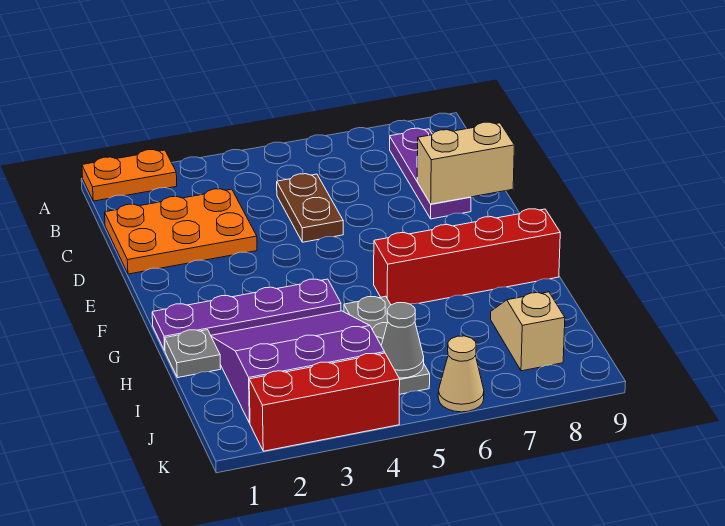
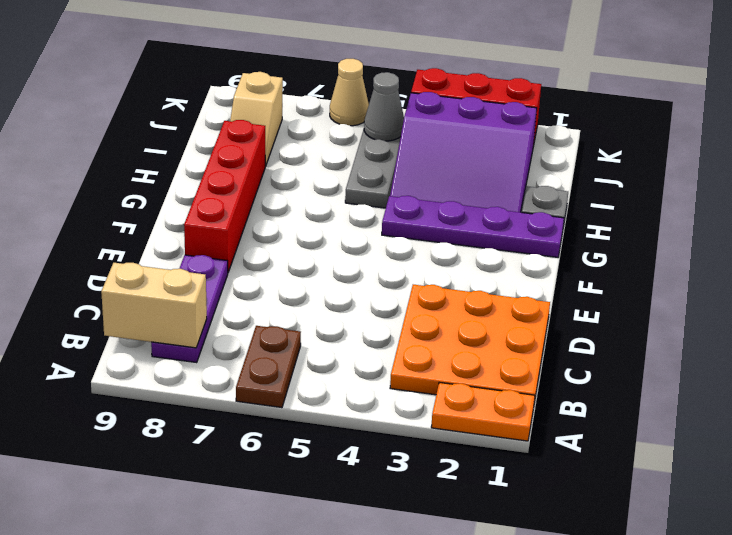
orange plate C1:D3 level 1 -> orange plate B1:D3 level 1
brown plate C5:D5 level 1 -> brown plate A6:B6 level 1
tan brick D8:D9 level 2 -> tan brick B8:B9 level 2
red brick G6:G9 level 1 -> red brick E8:H8 level 1

